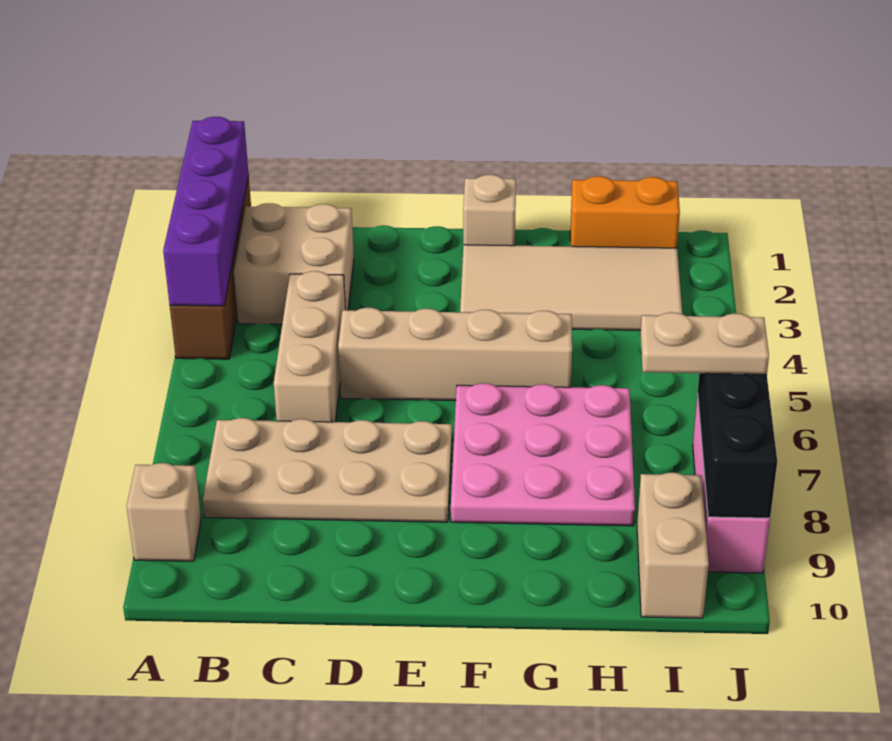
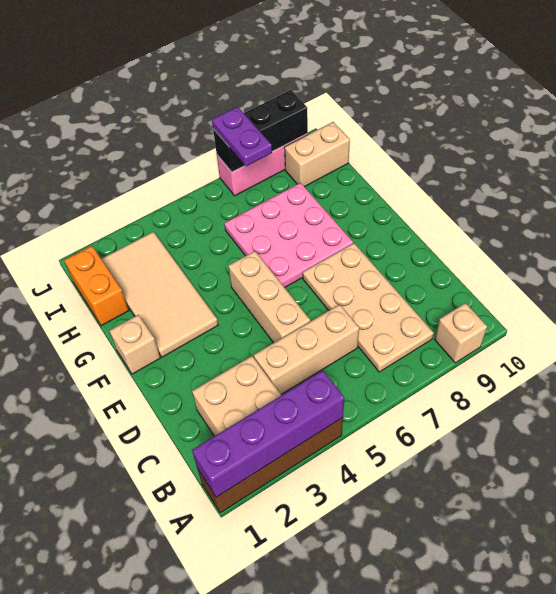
tan brick D5:G5 level 1 -> tan brick D5:F5 level 1
tan plate I7:J7 level 3 -> purple plate I7:J7 level 3

